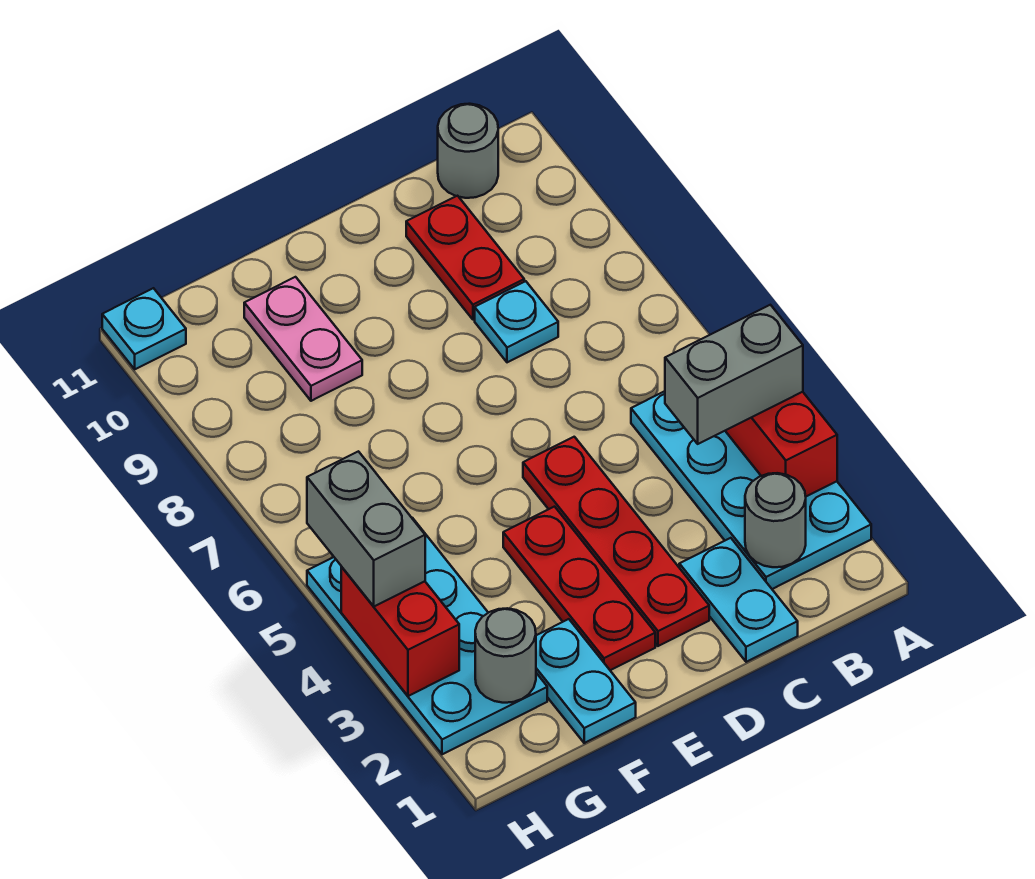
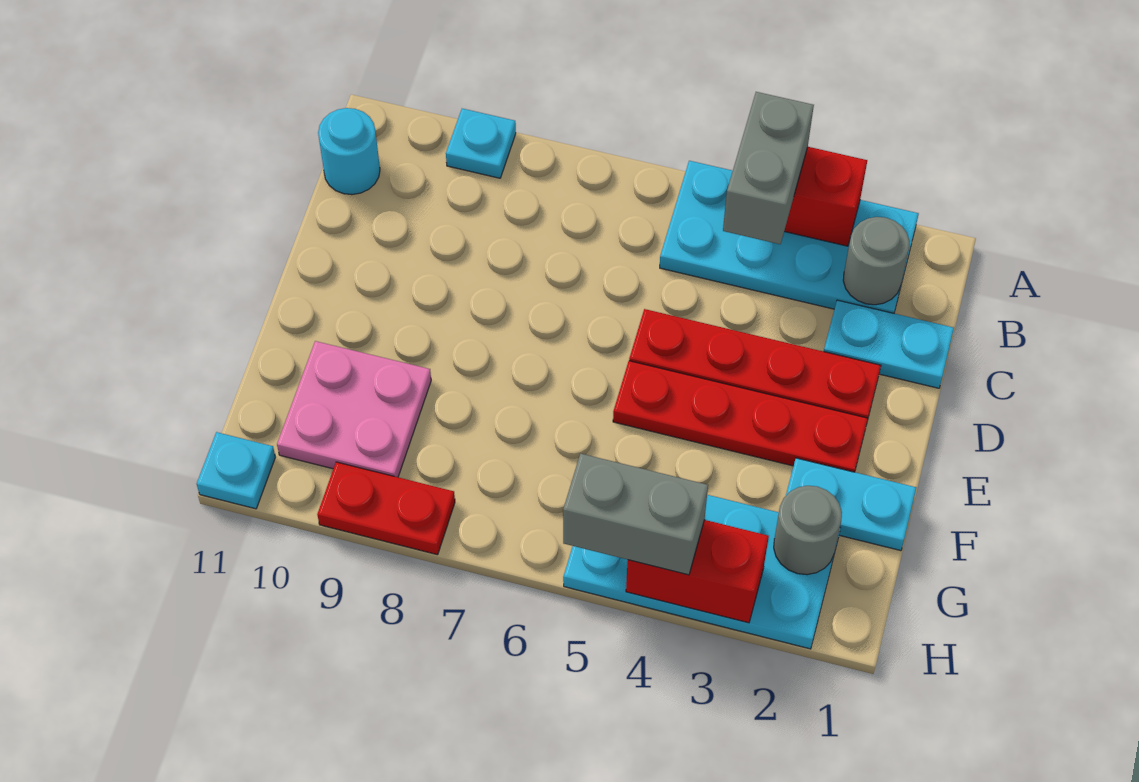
grey round brick B11 level 1 -> cyan round brick B11 level 1
cyan plate C8 level 1 -> cyan plate A9 level 1
red plate C9:C10 level 1 -> red plate H8:H9 level 1
red plate E2:E4 level 1 -> red plate E2:E5 level 1
pink plate F9:F10 level 1 -> pink plate F9:G10 level 1

